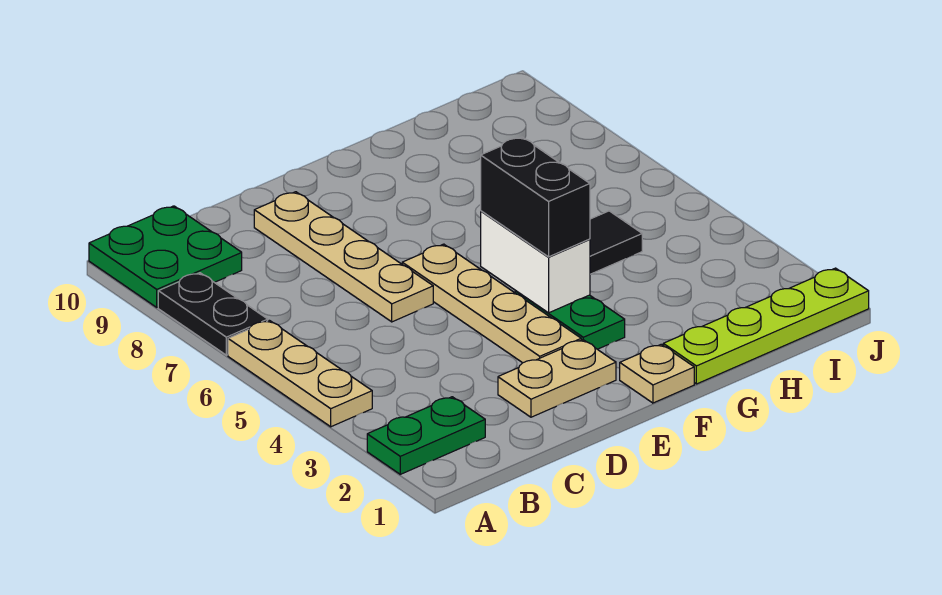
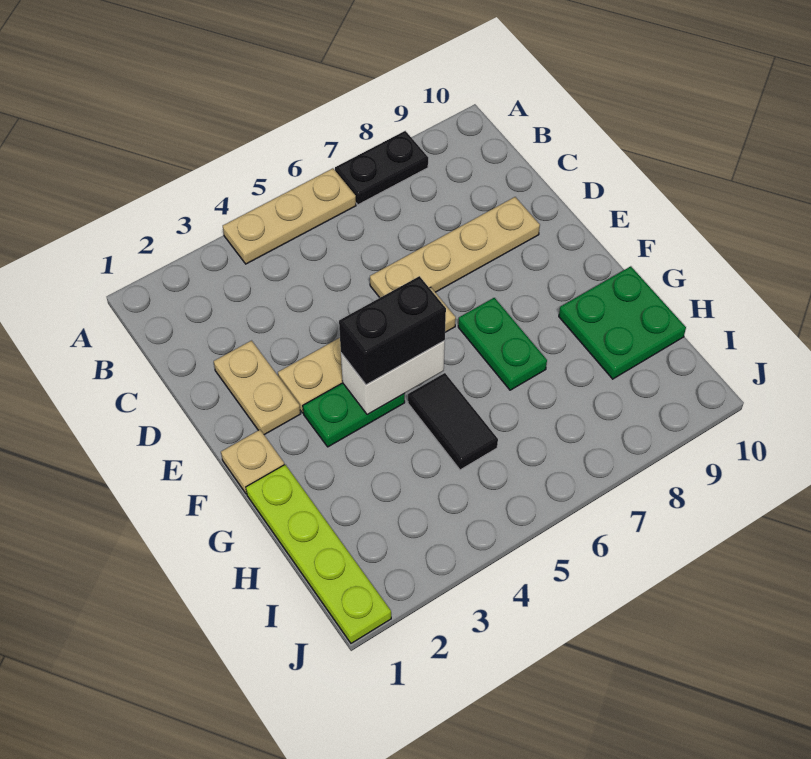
green plate A2:B2 level 1 -> green plate F7:G7 level 1
green plate A9:B10 level 1 -> green plate G9:H10 level 1

